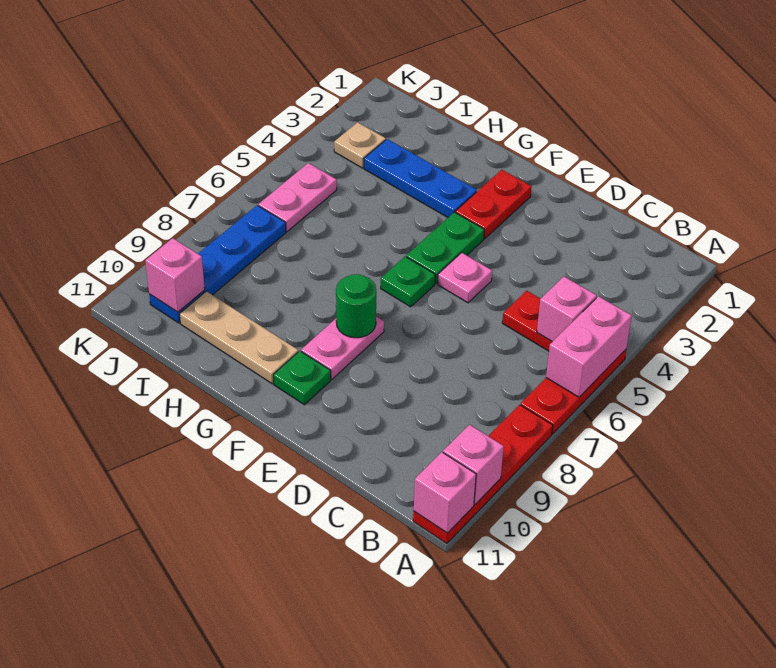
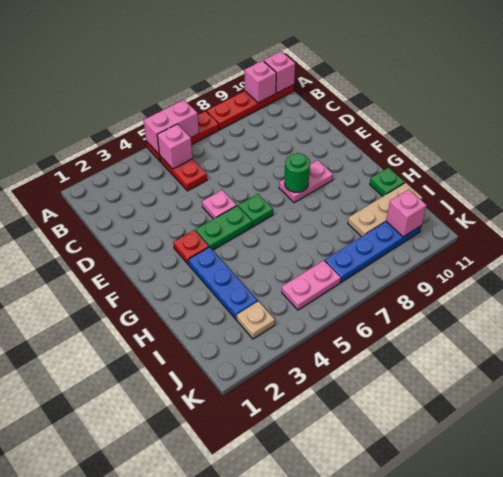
red plate F2:F3 level 1 -> red plate F3 level 1
green plate F10 level 1 -> green plate H11 level 1
tan plate G10:I10 level 1 -> tan plate I9:I11 level 1

